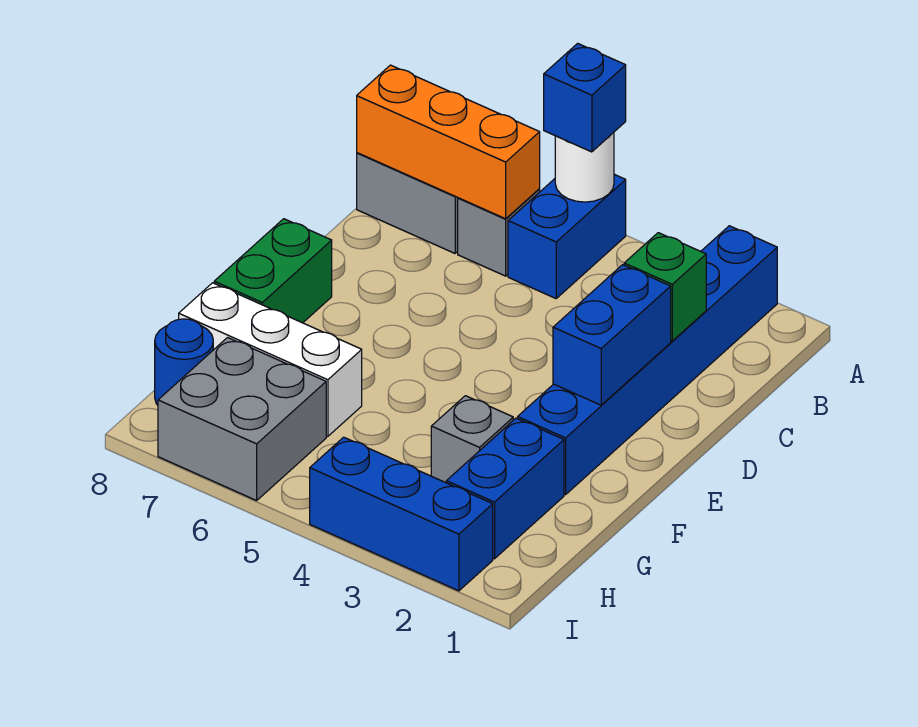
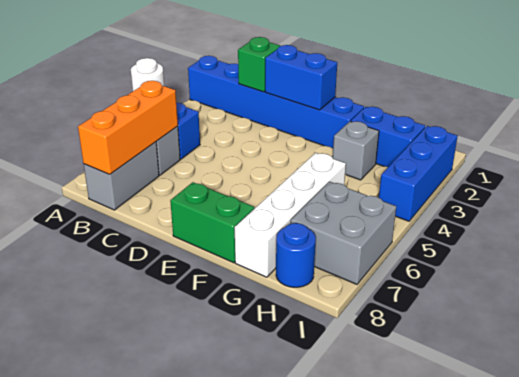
blue brick A5 level 3 -> none
white brick G6:G8 level 1 -> white brick G5:G8 level 1

